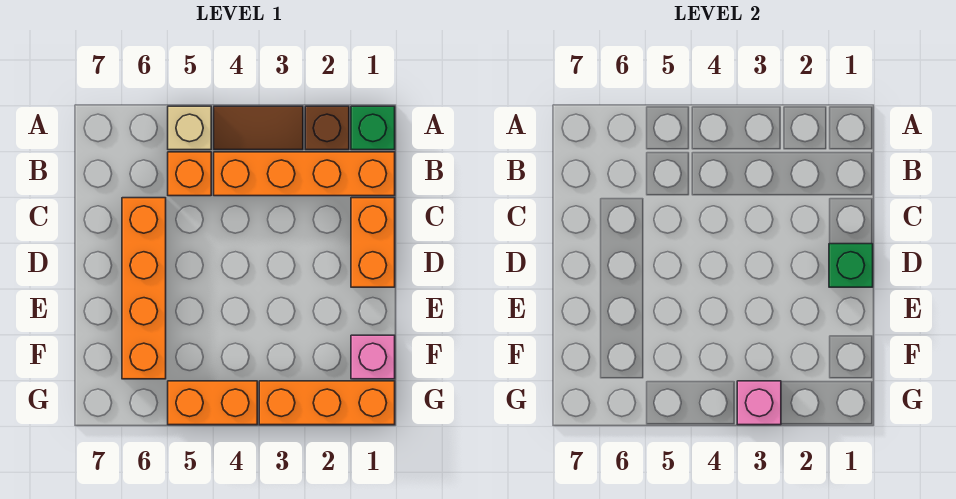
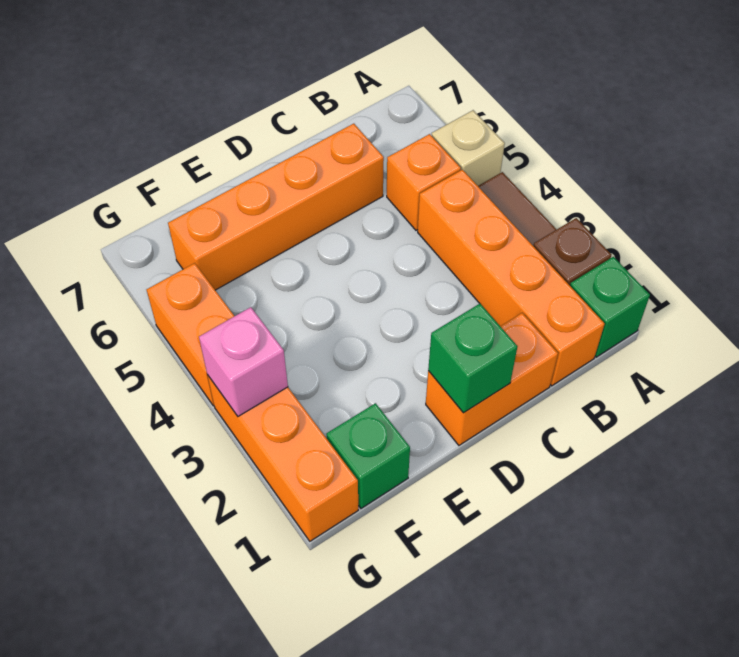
pink brick F1 level 1 -> green brick F1 level 1

